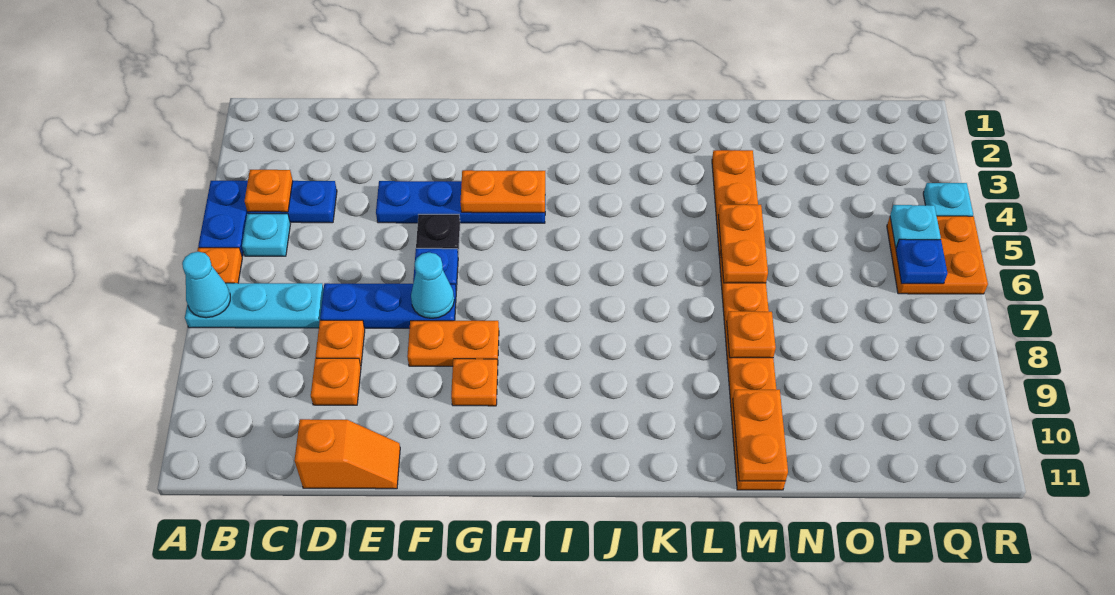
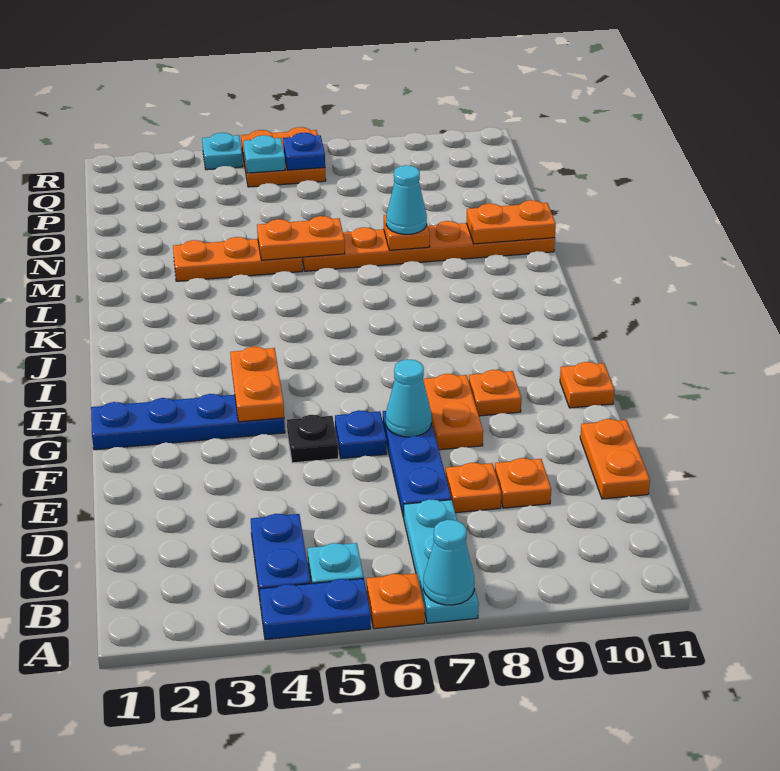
orange plate B4 level 2 -> orange plate G11 level 1
orange slope D11:E11 level 1 top D -> orange plate D11:E11 level 1
blue plate E4:H4 level 1 -> blue plate G1:G4 level 1
none -> cyan cone M8 level 3

